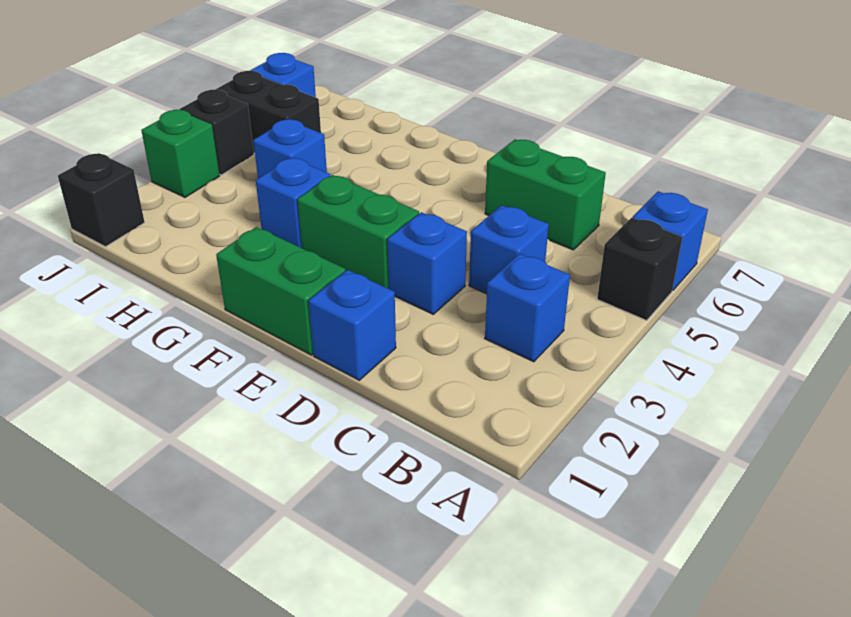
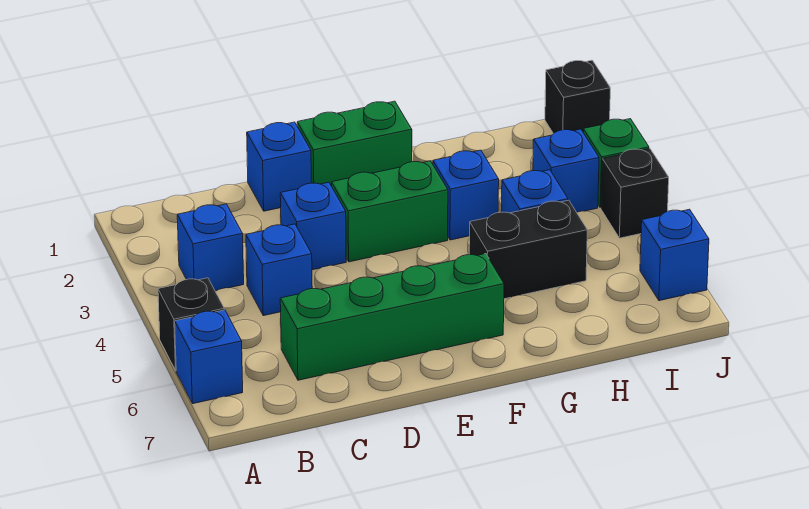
green brick C6:D6 level 1 -> green brick C6:F6 level 1
none -> blue brick I3 level 1
black brick I5:J5 level 1 -> black brick G5:H5 level 1

